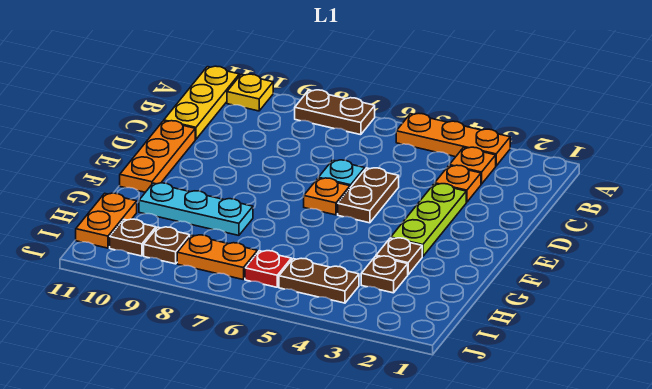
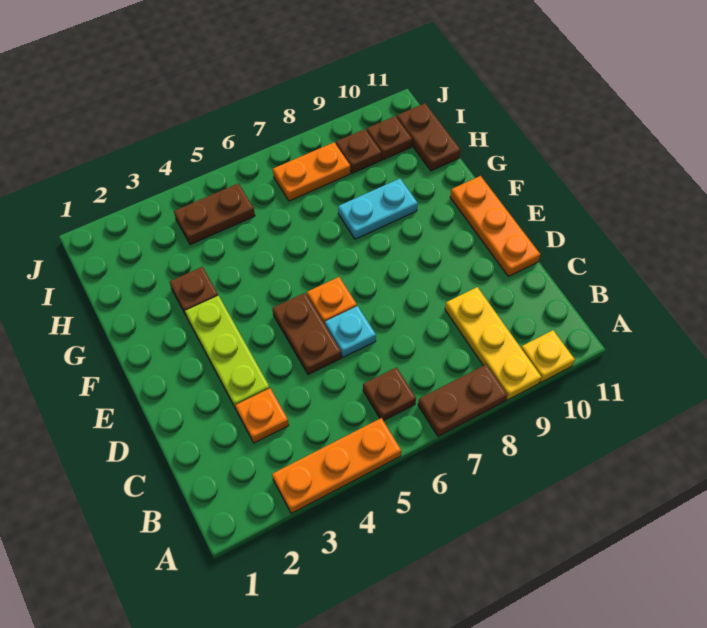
yellow plate A11:C11 level 1 -> yellow plate A9:C9 level 1
orange plate B3 level 1 -> none
cyan plate G8:G10 level 1 -> cyan plate G8:G9 level 1
brown plate H3 level 1 -> brown plate B6 level 1
orange plate H11:I11 level 1 -> brown plate H11:I11 level 1
red plate I6 level 1 -> none

